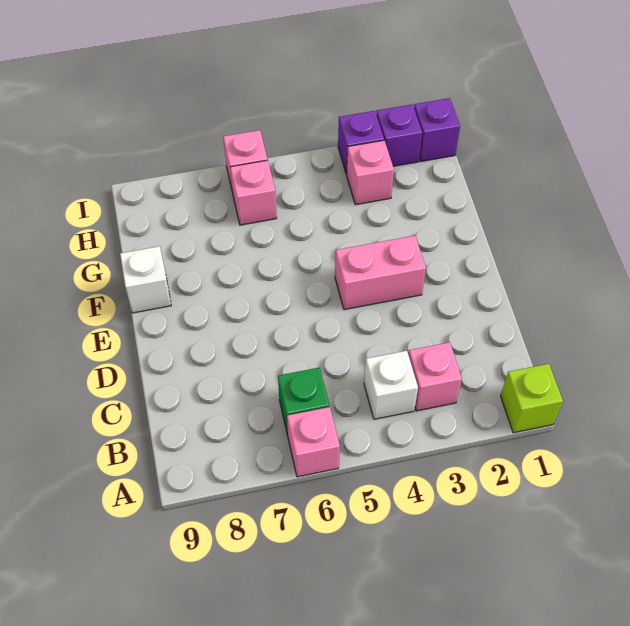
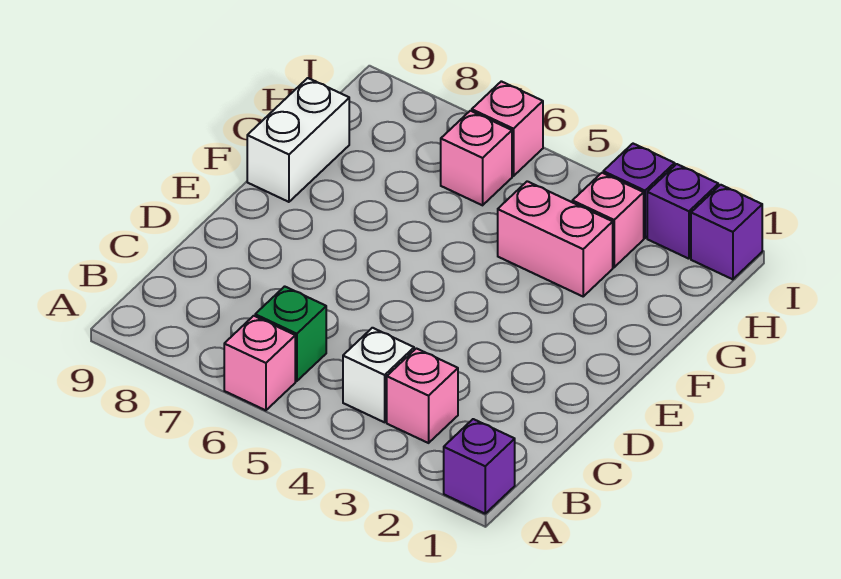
lime brick A1 level 1 -> purple brick A1 level 1
pink brick E3:E4 level 1 -> pink brick G3:G4 level 1
white brick F9 level 1 -> white brick F9:G9 level 1

